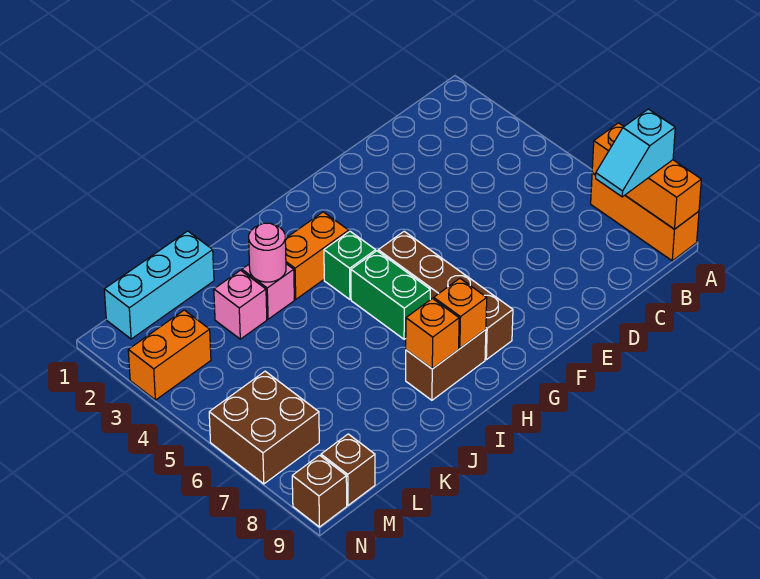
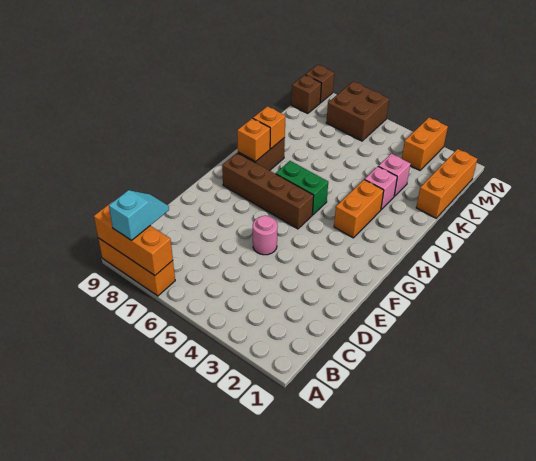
green brick H4 level 1 -> none
pink round brick J3 level 2 -> pink round brick E5 level 1
cyan brick K1:M1 level 1 -> orange brick K1:M1 level 1

